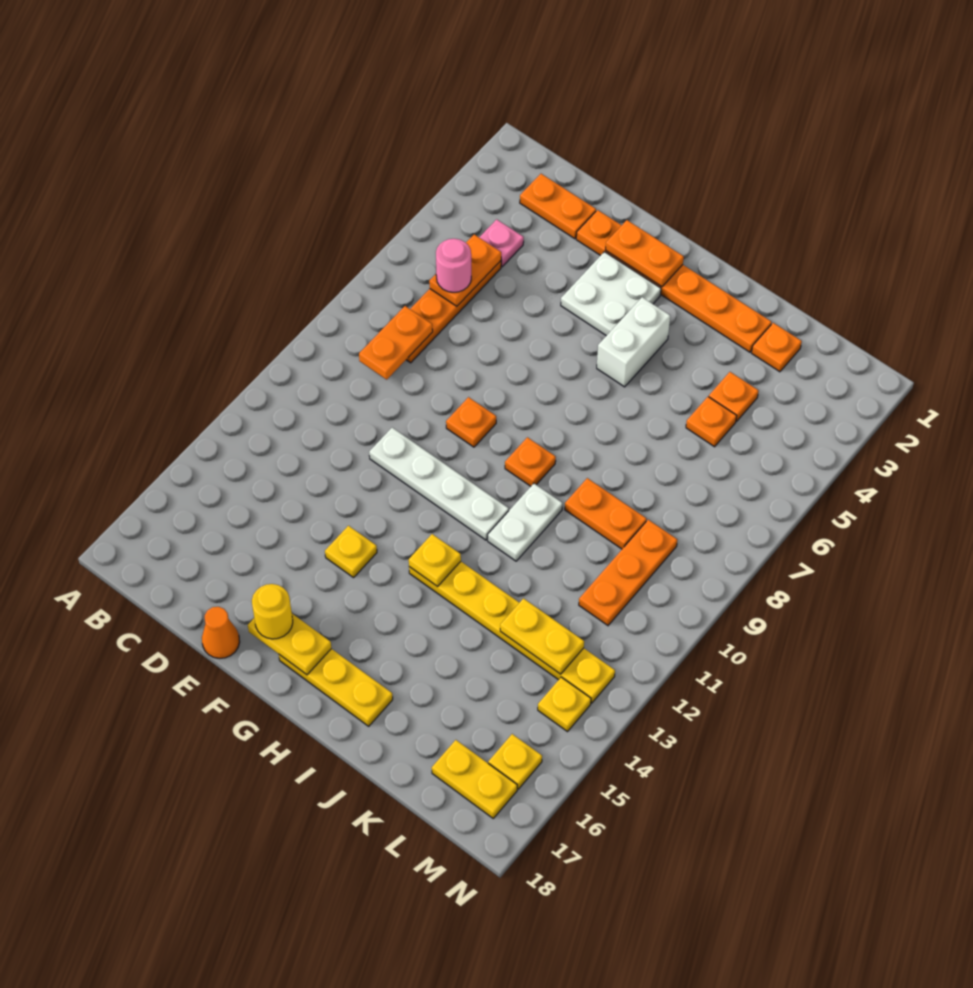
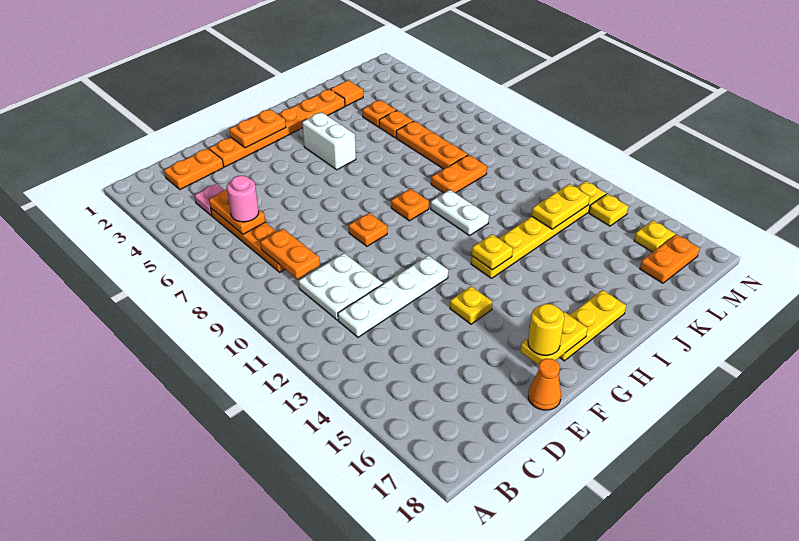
white plate E11:H11 level 1 -> white plate C12:F12 level 1
white plate F3:G4 level 1 -> white plate C10:D11 level 1
orange plate K2 level 1 -> orange tile K2 level 1
orange plate L9:L11 level 1 -> orange plate K6:K8 level 1
yellow plate L17:M17 level 1 -> orange plate L17:M17 level 1

